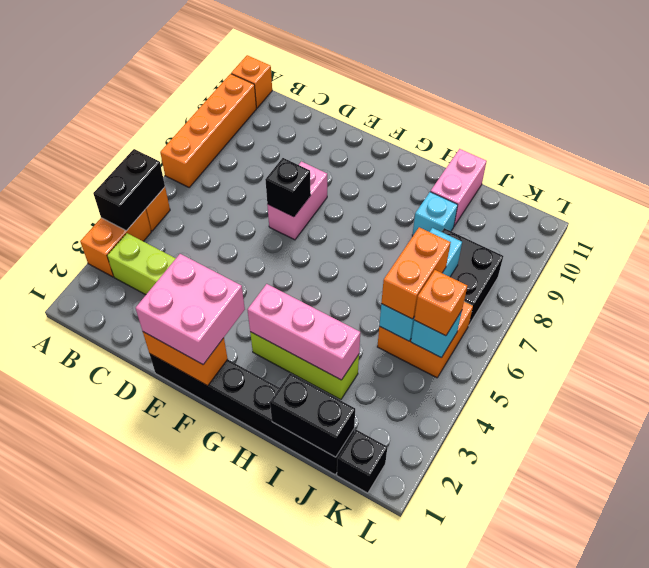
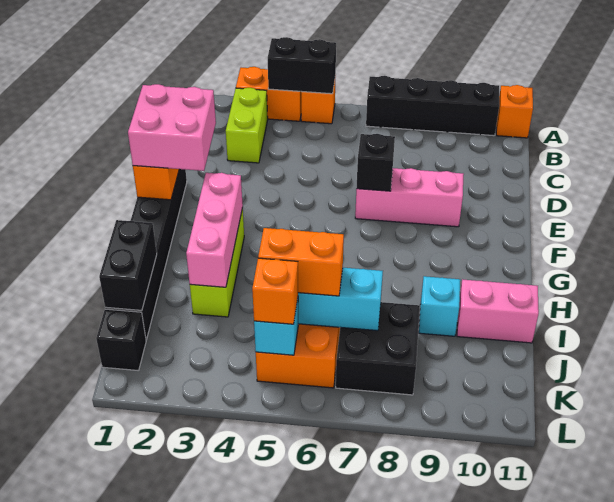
orange brick A7:A10 level 1 -> black brick A7:A10 level 1
pink brick E7:E8 level 1 -> pink brick E7:E9 level 1

